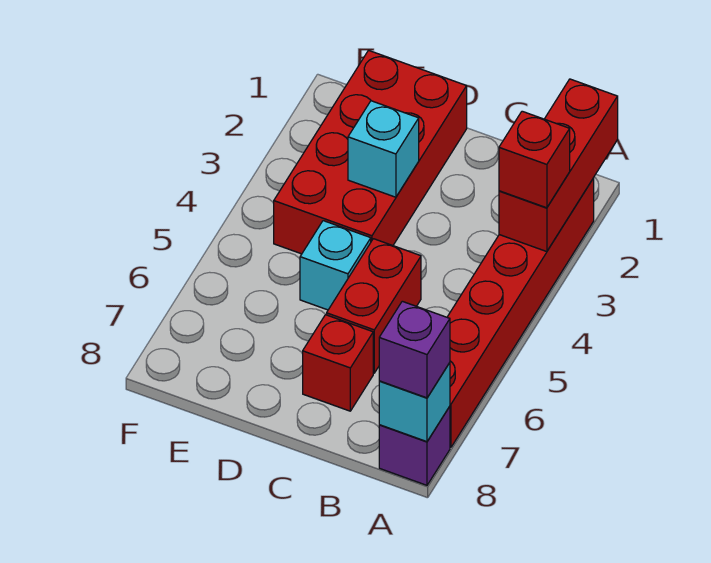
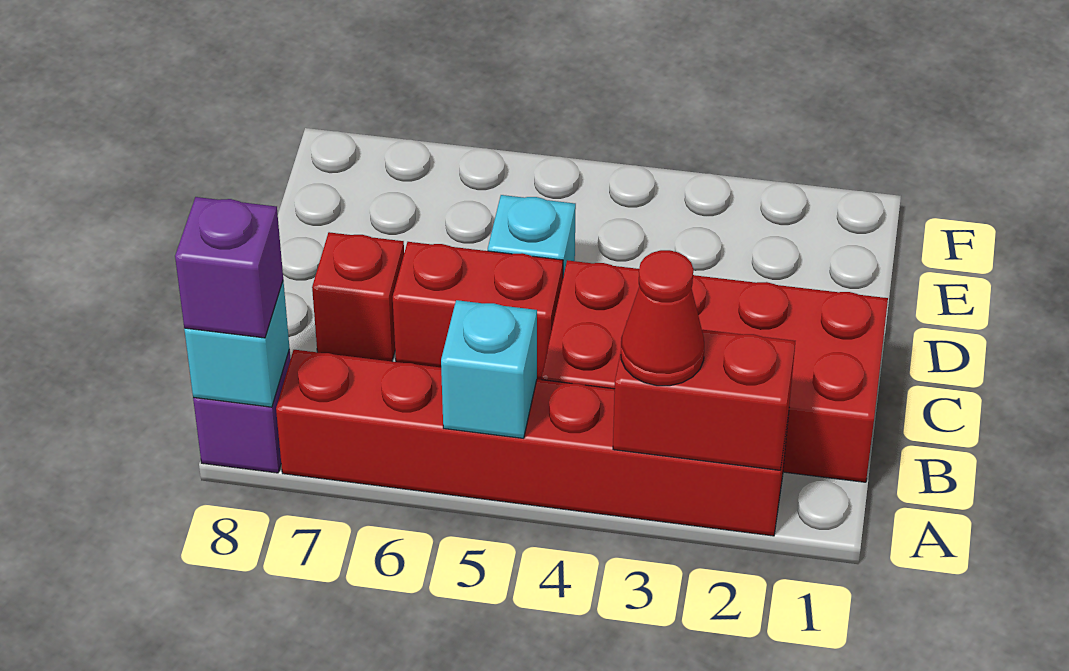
red brick A1:A3 level 2 -> red brick A2:A3 level 2
red brick A3 level 3 -> red cone A3 level 3
red brick D1:E4 level 1 -> red brick B1:C4 level 1
cyan brick D3 level 2 -> cyan brick A5 level 2

